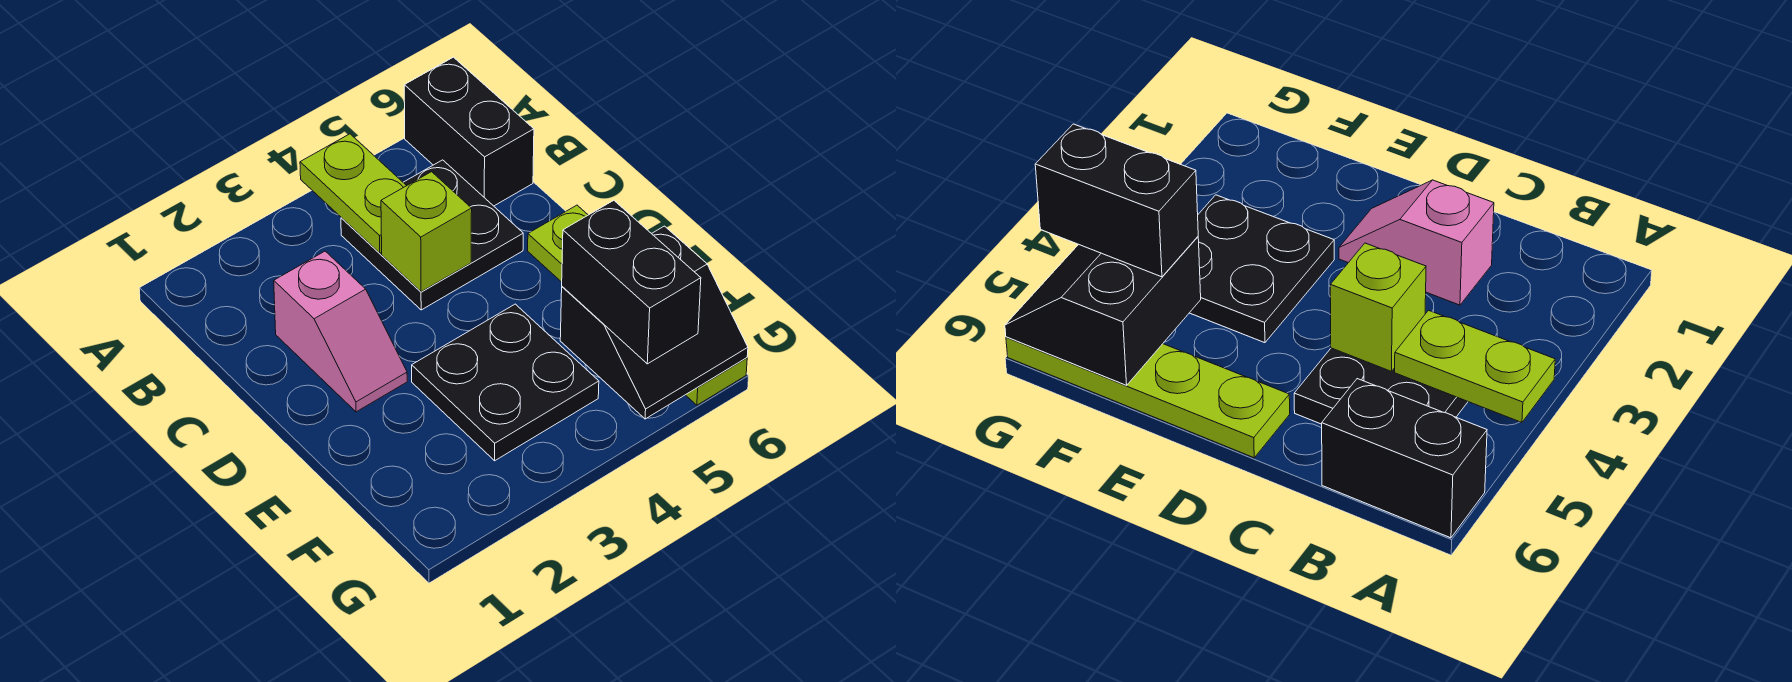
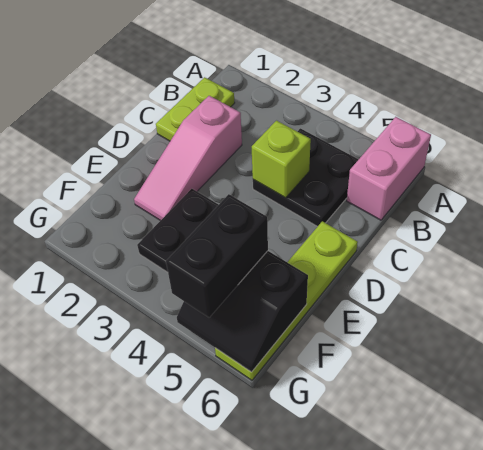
lime plate A4:B4 level 2 -> lime plate B1:C1 level 1
black brick A6:B6 level 1 -> pink brick A6:B6 level 1
pink slope C2:D2 level 1 top C -> pink slope C2:E2 level 1 top C

